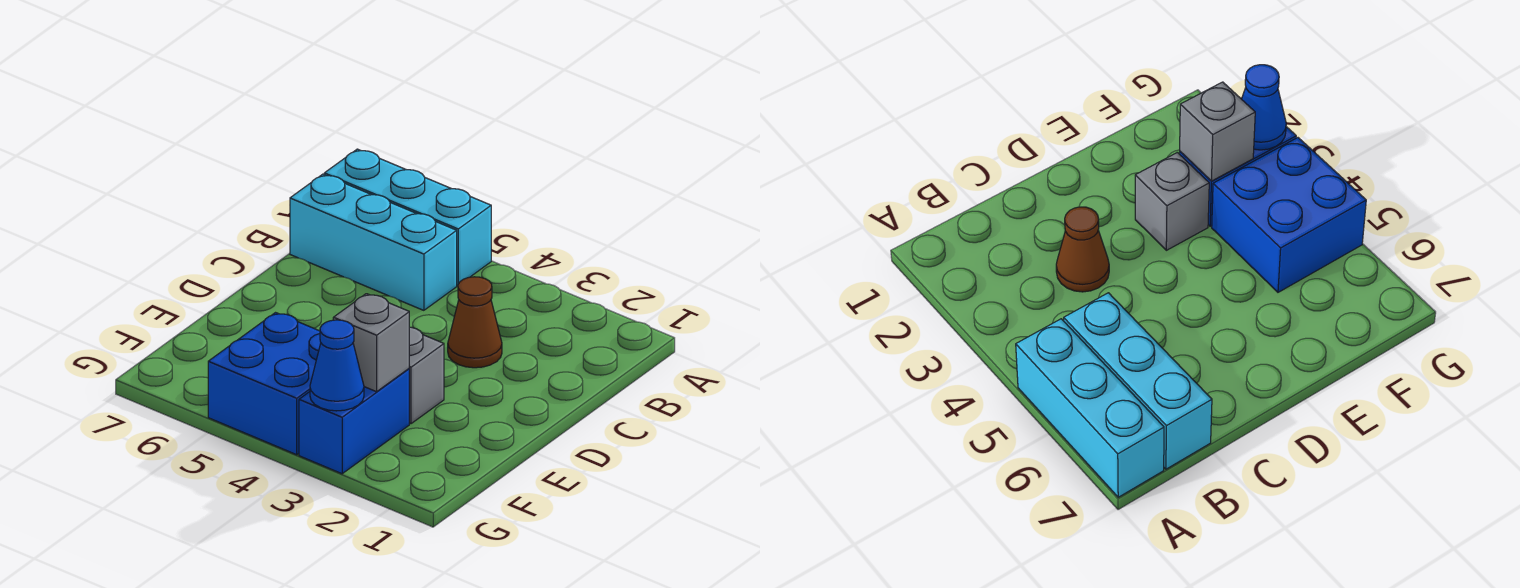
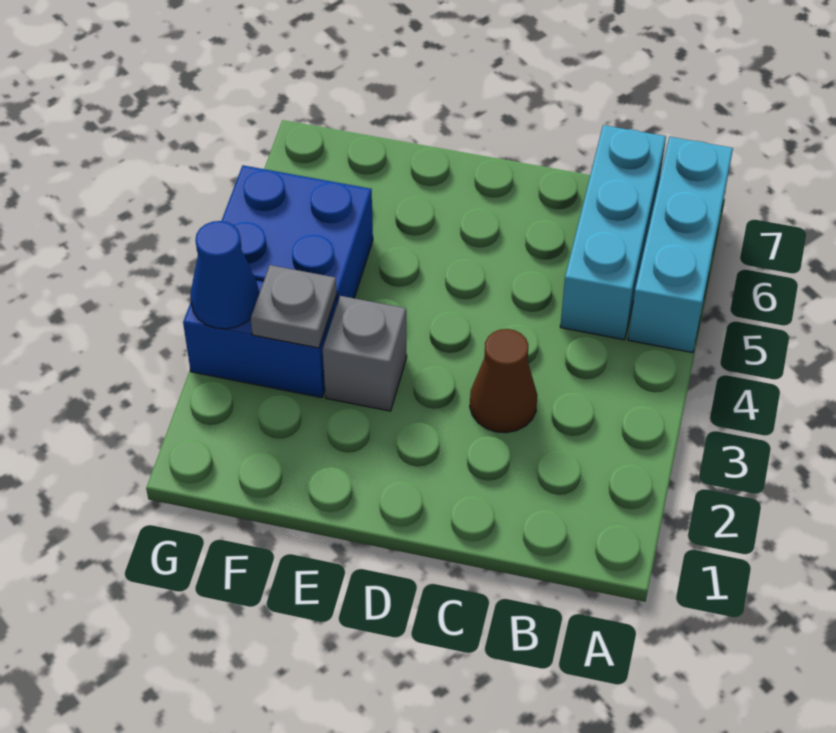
grey brick F3 level 2 -> grey plate F3 level 2

